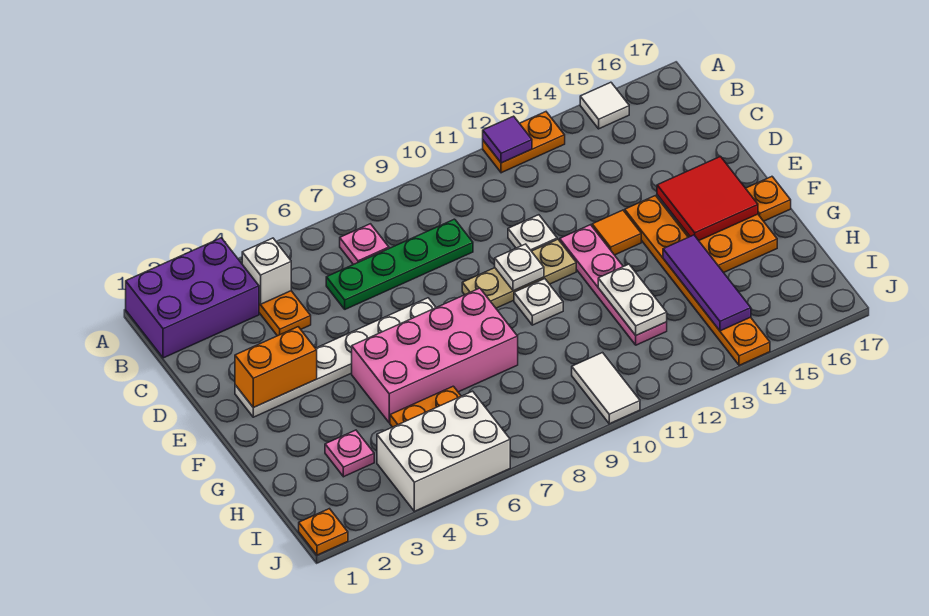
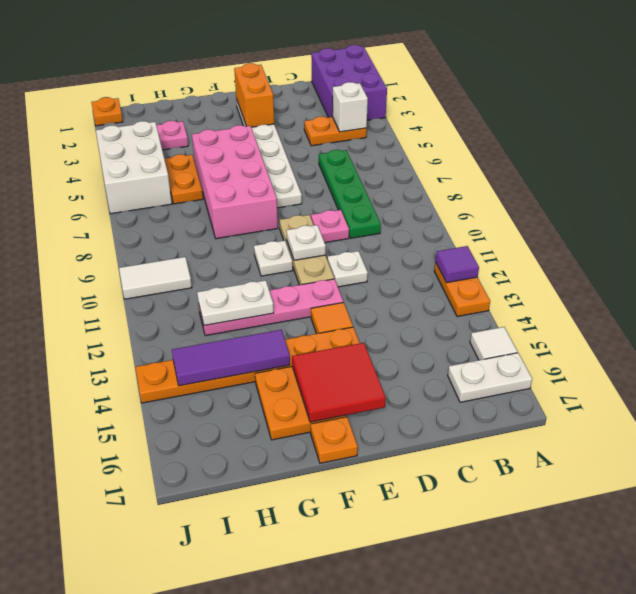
none -> white plate A16:B16 level 1
pink plate B7 level 1 -> pink plate D9 level 1

